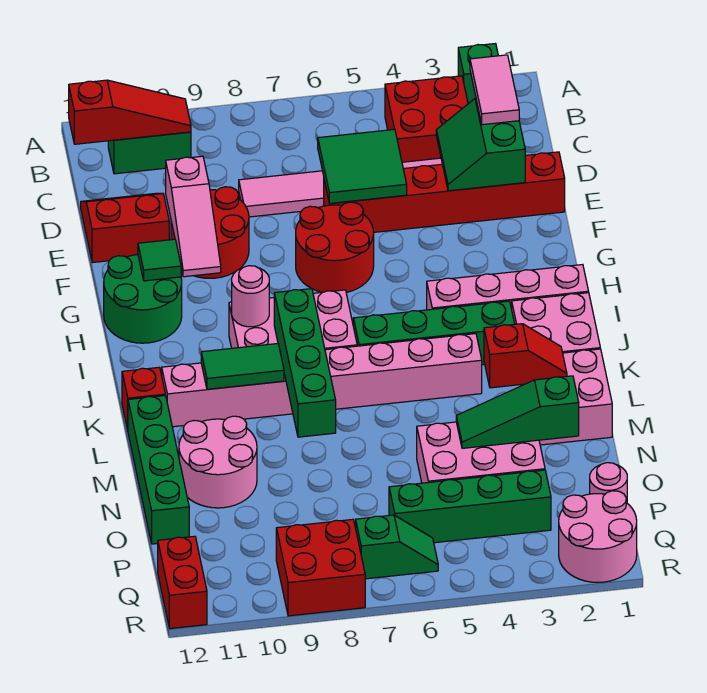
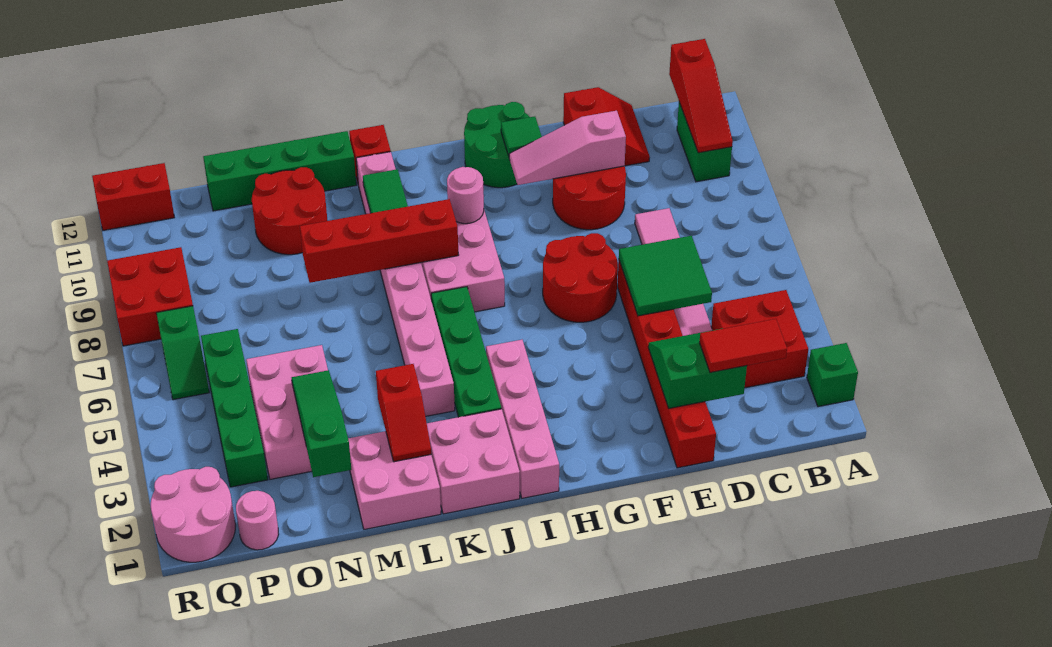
pink tile C2:D2 level 3 -> red tile C2:D2 level 3
green brick J8:M8 level 2 -> red brick J8:M8 level 2
pink round brick M10:N11 level 1 -> red round brick M10:N11 level 1

